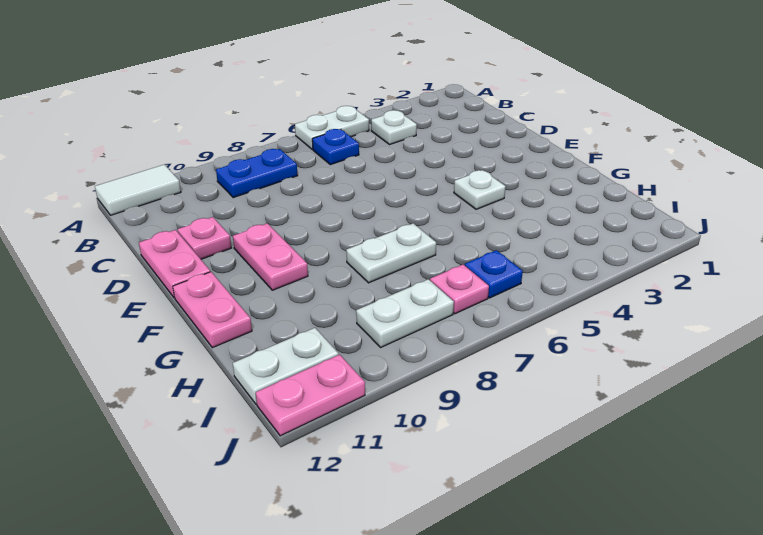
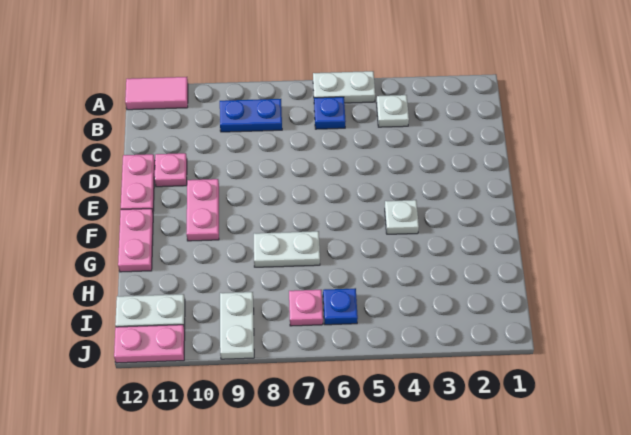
white tile A11:A12 level 1 -> pink tile A11:A12 level 1
white plate I8:I9 level 1 -> white plate I9:J9 level 1

